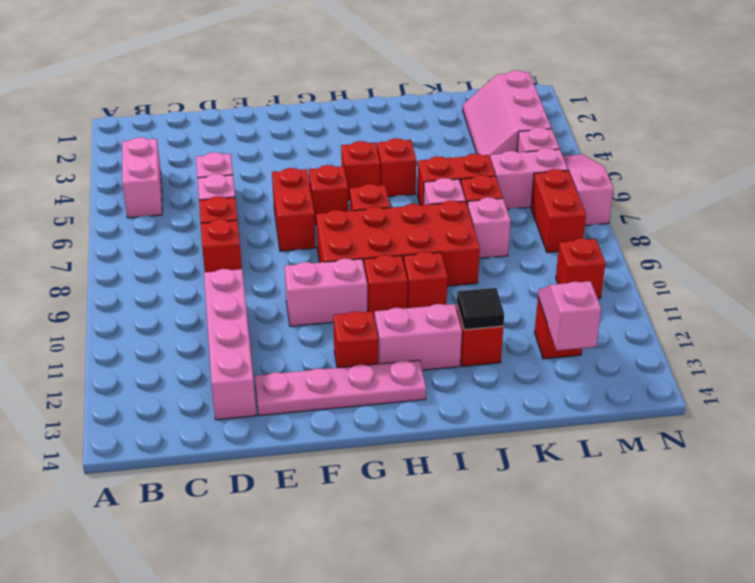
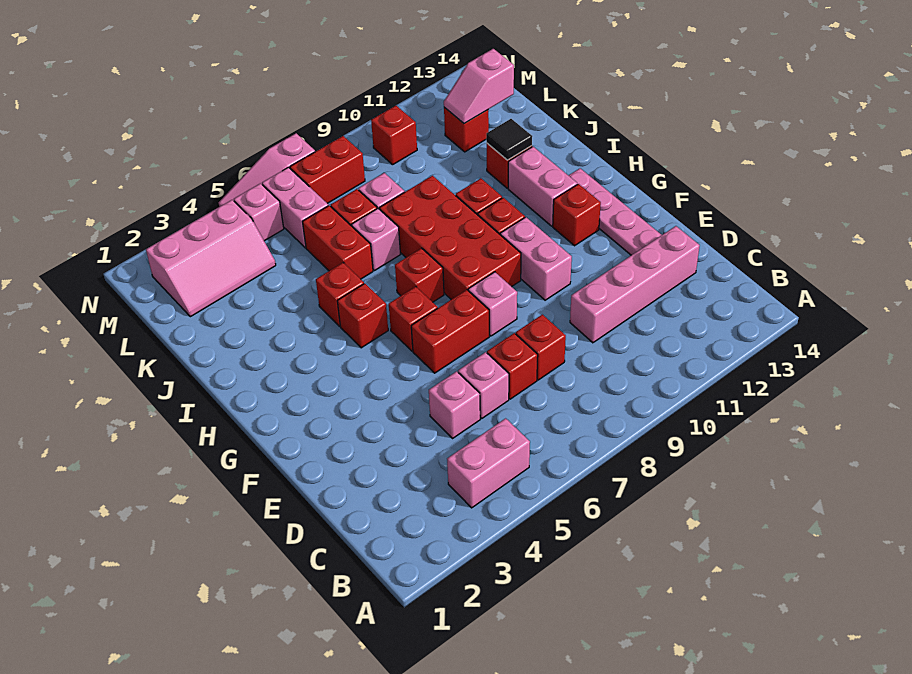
none -> pink brick F8 level 1

